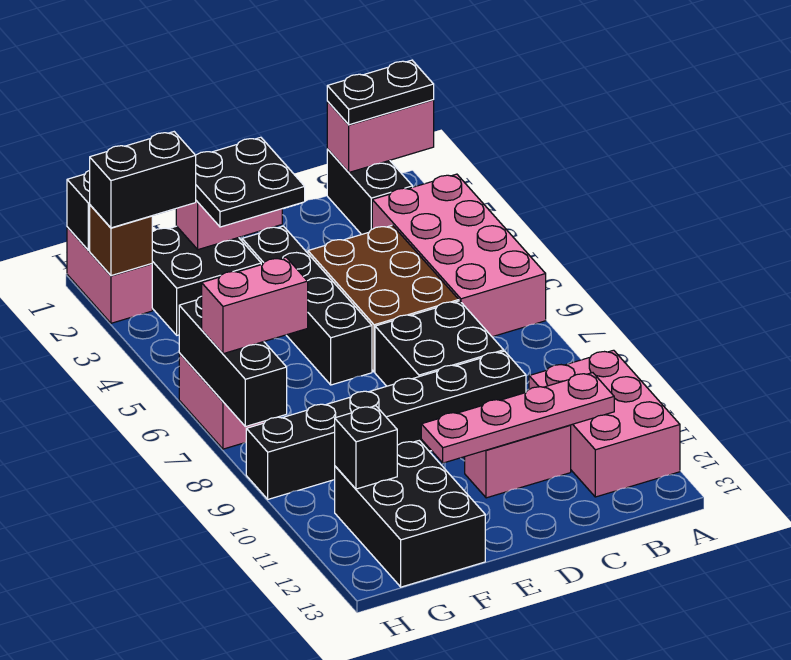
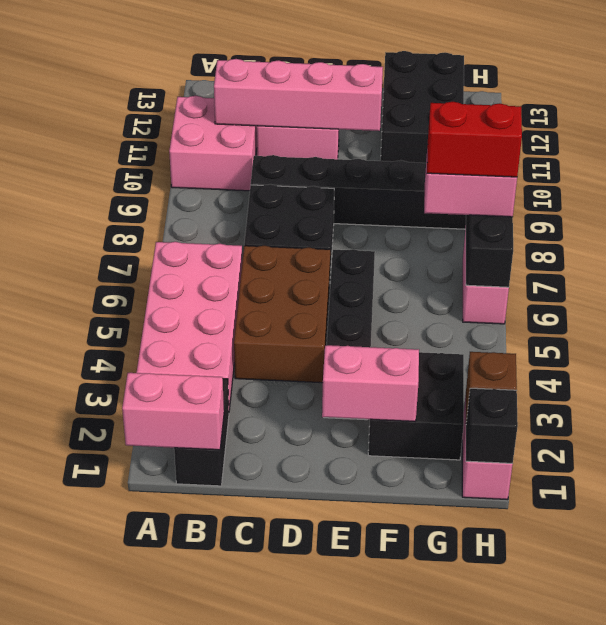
black plate A1:B1 level 3 -> none
pink brick A10:B12 level 1 -> pink brick A10:B11 level 1
pink plate B11:E11 level 2 -> pink brick B11:E11 level 2
black plate E2:F3 level 3 -> none
black brick G2:H2 level 3 -> none
none -> red brick G7:H7 level 4
black brick G11 level 2 -> none

